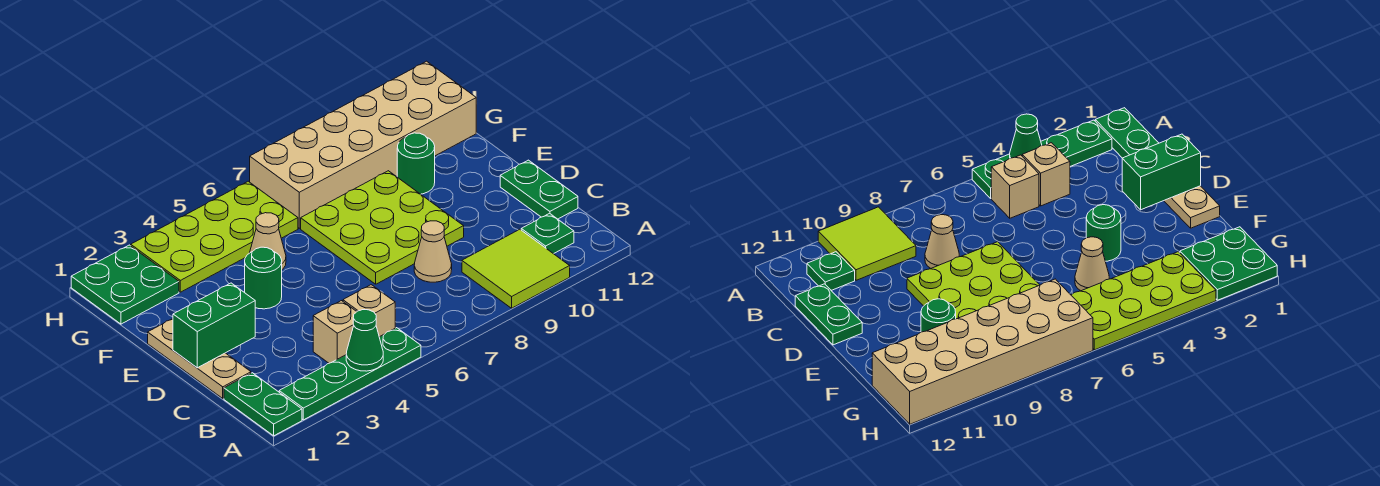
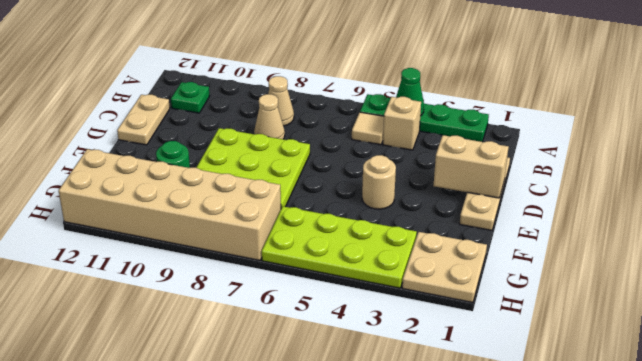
green plate A1:B1 level 1 -> none
lime tile A9:B10 level 1 -> none
tan brick B5 level 1 -> tan tile B5 level 1
green plate C12:D12 level 1 -> tan plate C12:D12 level 1
green brick D1:D2 level 2 -> tan brick D1:D2 level 2
green round brick E4 level 1 -> tan round brick E4 level 1
tan cone F5 level 1 -> tan cone B8 level 1
green plate G1:H2 level 1 -> tan plate G1:H2 level 1

